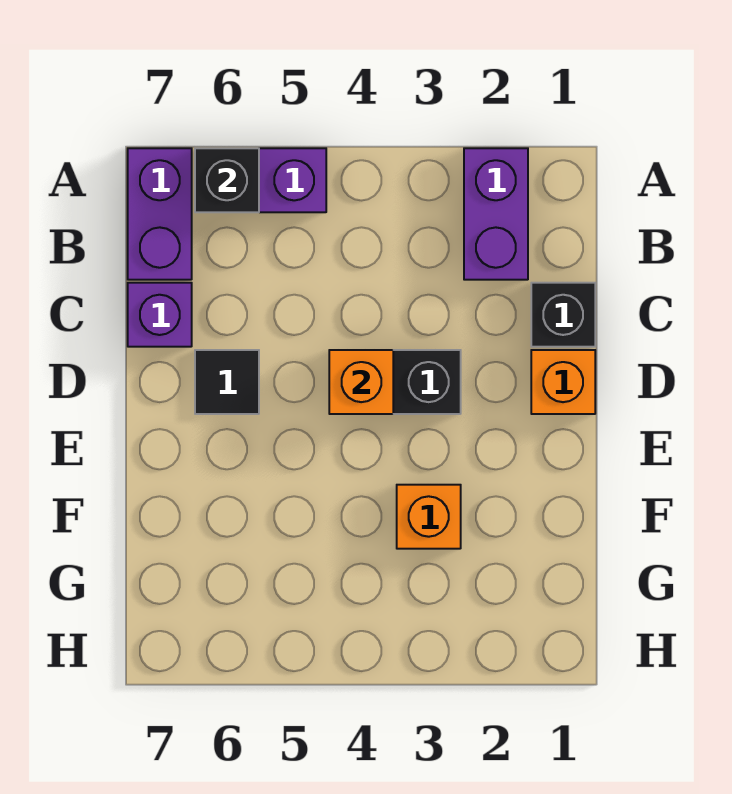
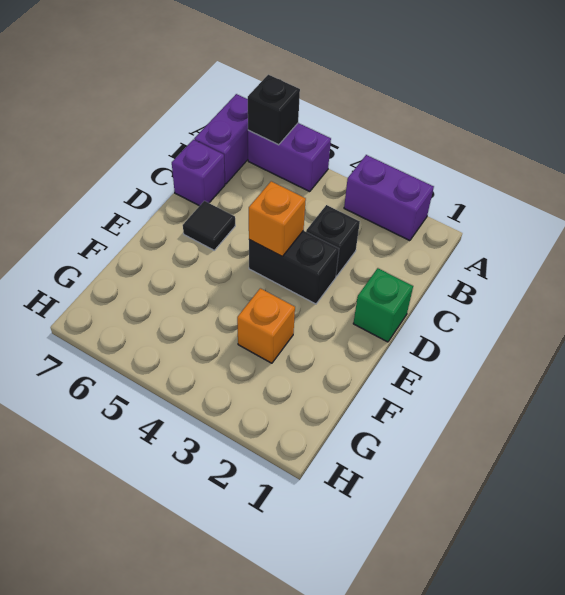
purple brick A2:B2 level 1 -> purple brick A2:A3 level 1
black brick C1 level 1 -> black brick C3 level 1
orange brick D1 level 1 -> green brick D1 level 1

